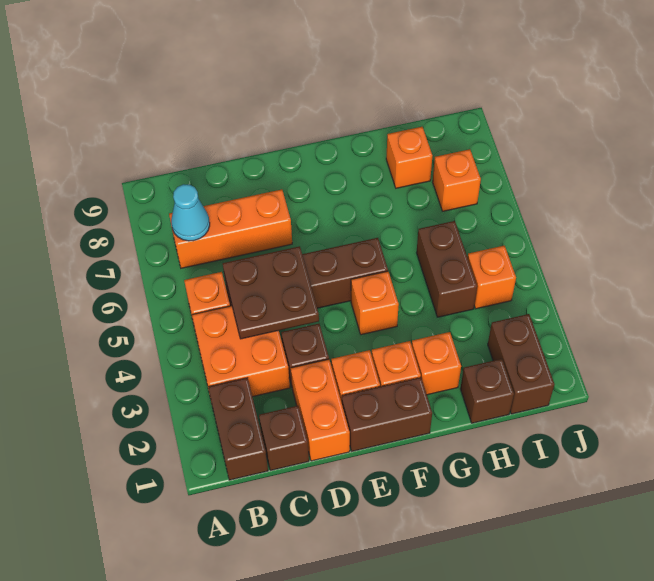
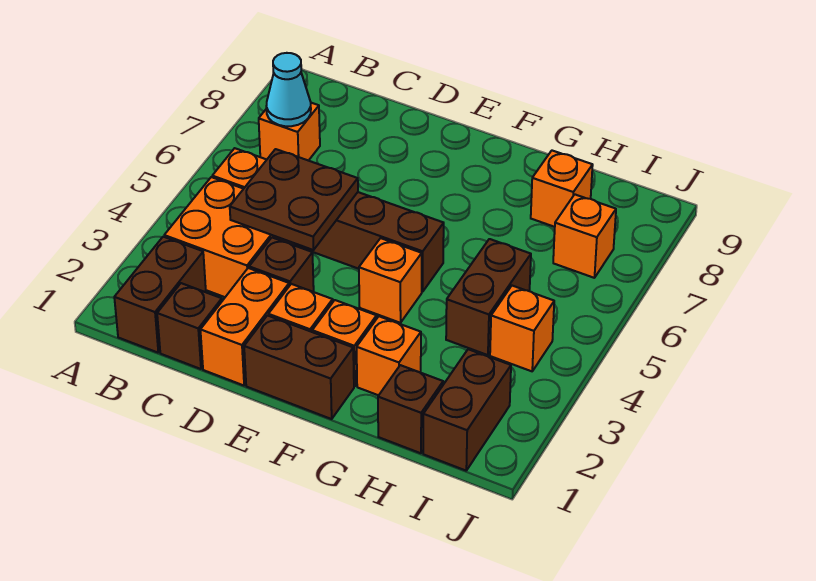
orange brick B7:D7 level 1 -> orange brick B7 level 1

